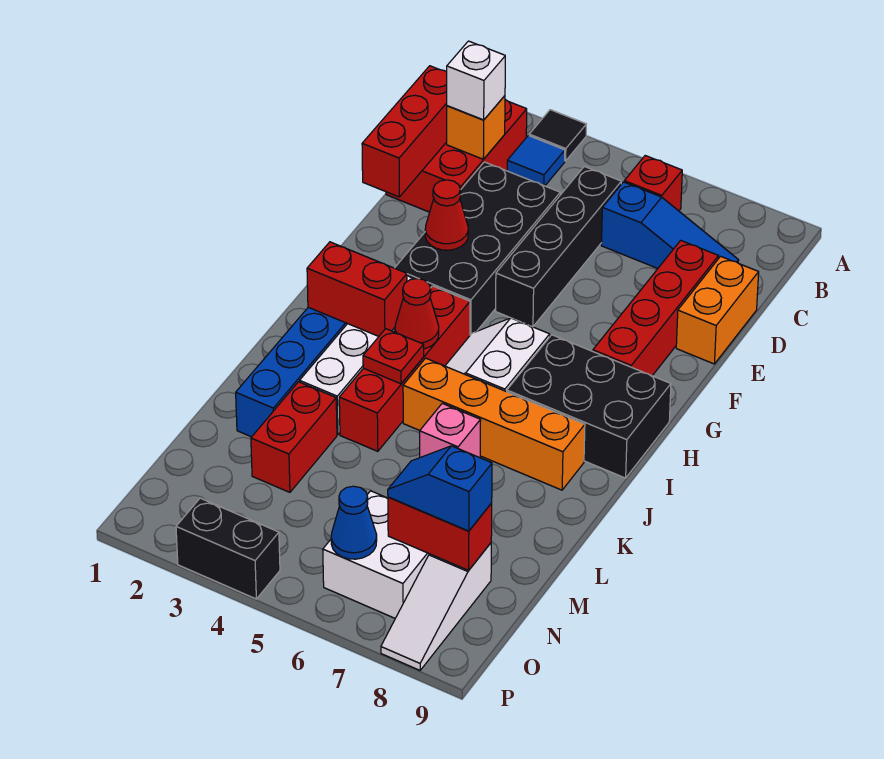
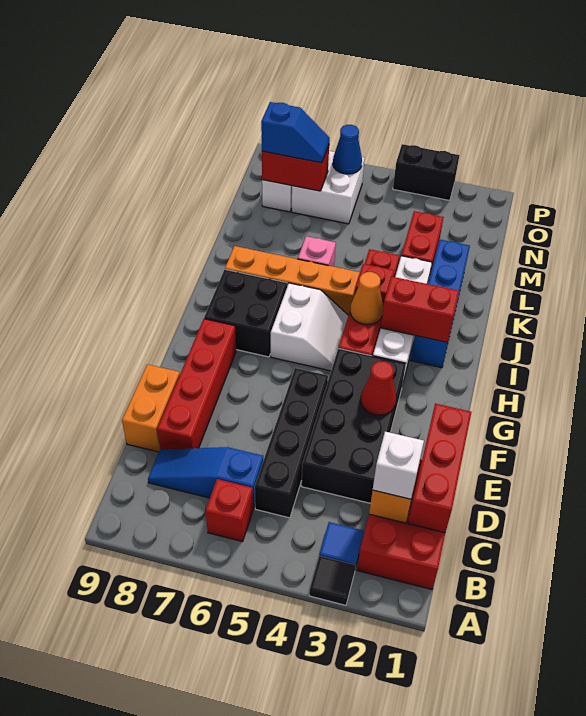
black brick H7:I9 level 1 -> black brick H7:I8 level 1
red cone I4 level 2 -> orange cone I4 level 2

